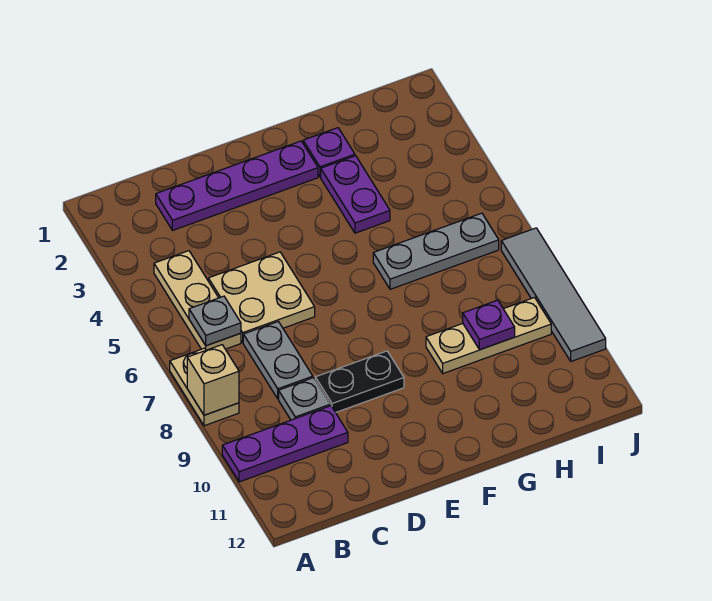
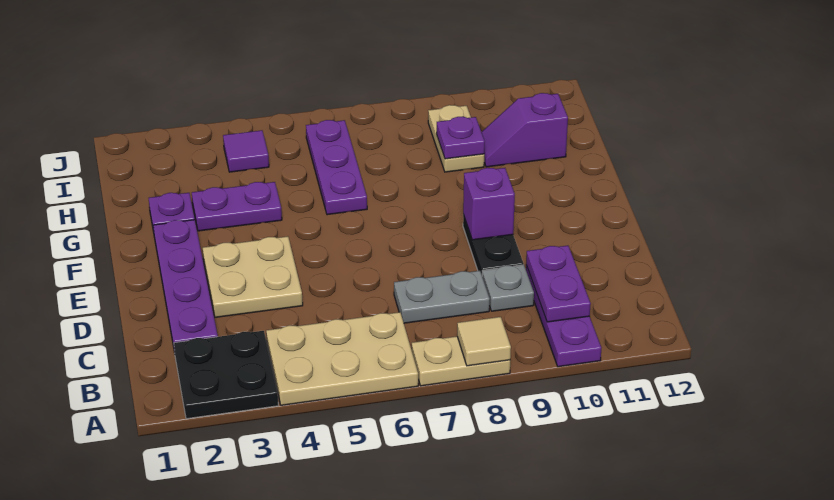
none -> black plate A2:B3 level 1
tan brick A8 level 2 -> tan tile A8 level 2
tan plate B4:B6 level 1 -> tan plate A4:B6 level 1
grey plate B6 level 2 -> none
none -> purple plate B10:C10 level 2
tan plate C5:D6 level 1 -> tan plate D3:E4 level 1
none -> purple brick E9 level 2
grey plate G6:I6 level 1 -> purple plate G6:I6 level 1
tan plate G9:I9 level 1 -> tan plate H9:I9 level 1
none -> purple slope H10:H11 level 1 top 11
none -> purple tile I4 level 1
grey tile J7:J10 level 1 -> none

